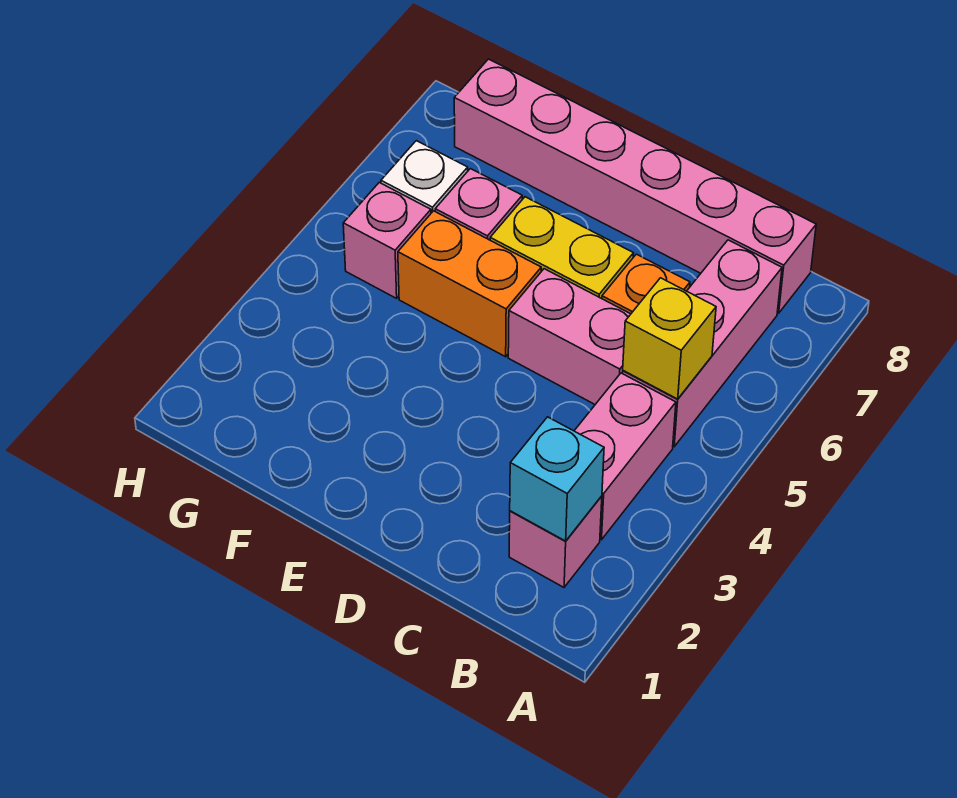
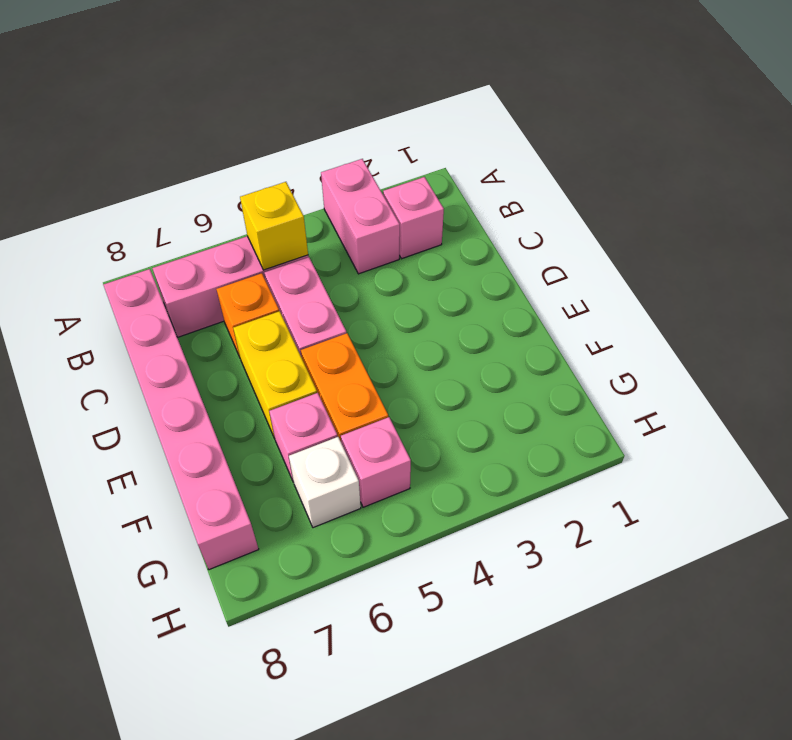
cyan brick B2 level 2 -> none
pink brick B3:B4 level 1 -> pink brick A3:B3 level 1

